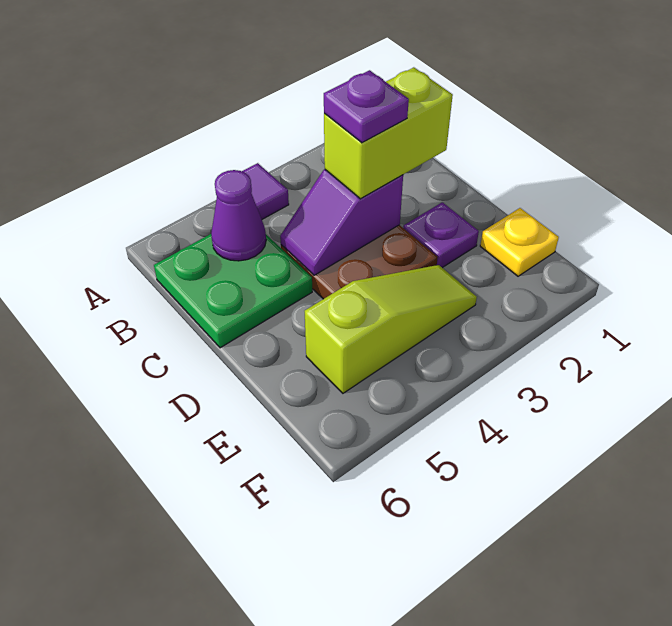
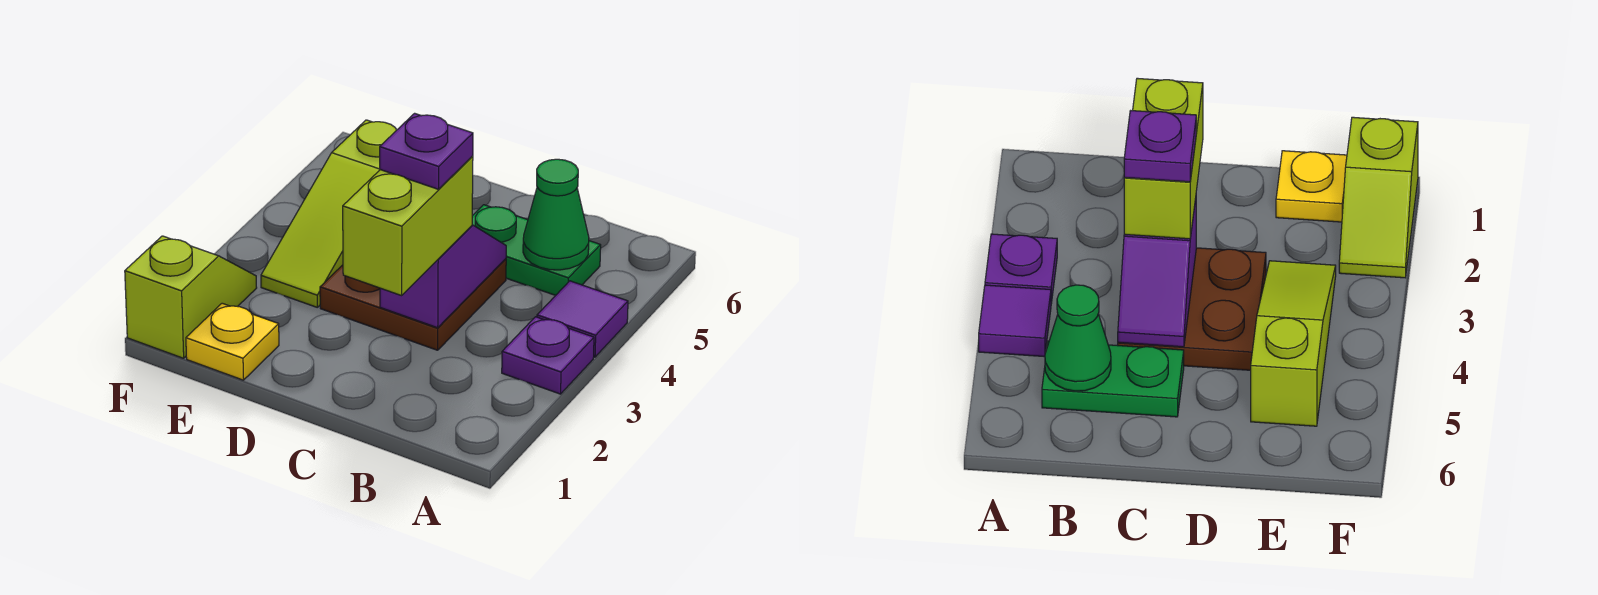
green plate B5:C6 level 1 -> green plate B5:C5 level 1
purple cone B5 level 2 -> green cone B5 level 2
purple plate D2 level 1 -> purple plate A3 level 1
none -> lime slope F1:F2 level 1 top 1

